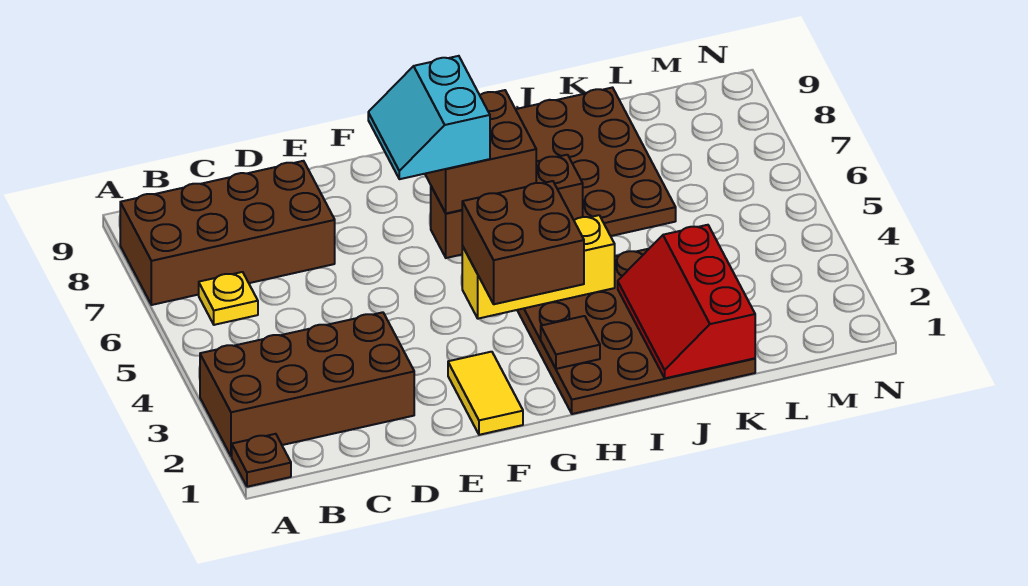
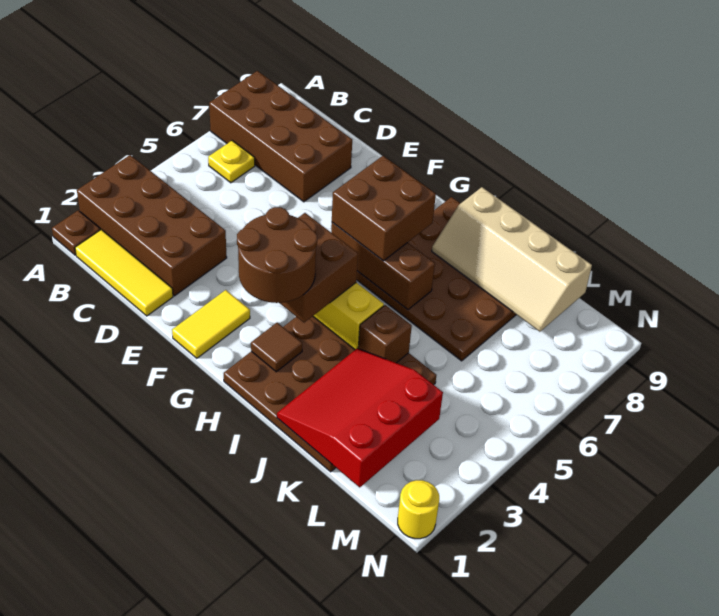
none -> yellow tile B1:D1 level 1
cyan slope F6:G7 level 4 top G -> none
none -> brown round brick G2:H3 level 4
none -> tan slope I8:L9 level 2 top 9
red slope J1:K3 level 2 top K -> red slope J1:L3 level 2 top L
none -> brown brick J4 level 2
none -> yellow round brick N1 level 1

